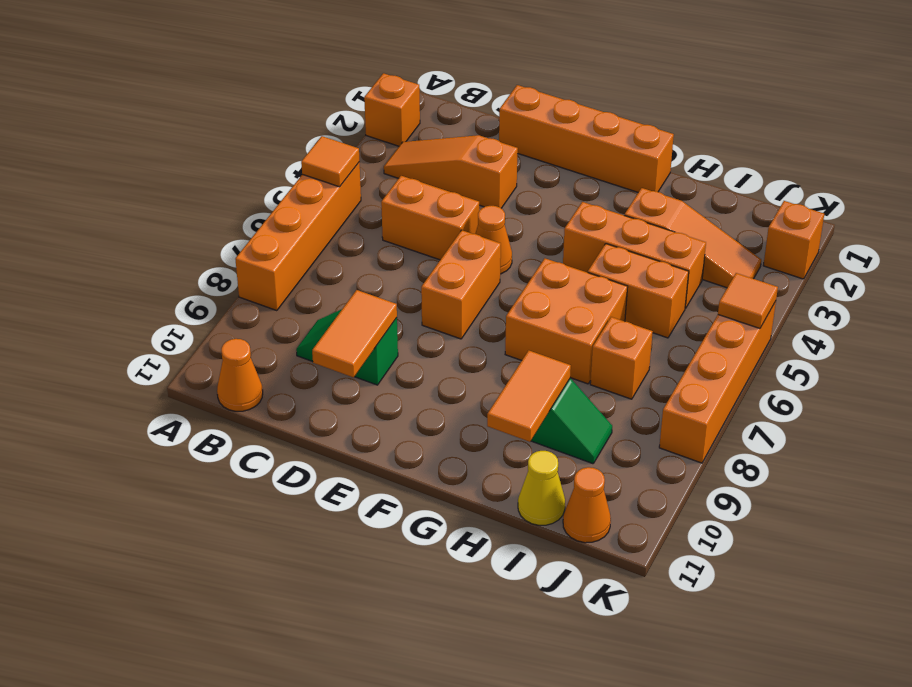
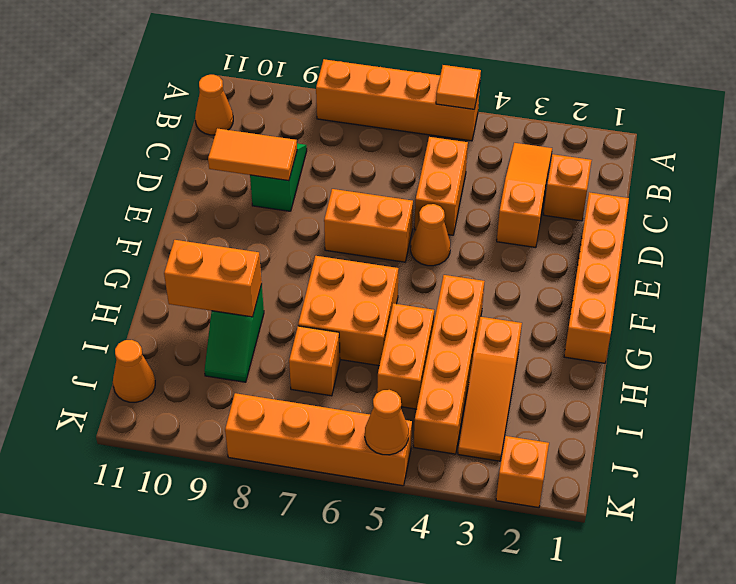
orange brick A2 level 1 -> orange brick C2 level 1
orange brick G4:I4 level 1 -> orange brick G4:J4 level 1
orange tile H9:H10 level 2 -> orange brick H9:H10 level 2
yellow cone I11 level 1 -> none
orange tile K5 level 2 -> orange cone K5 level 2

